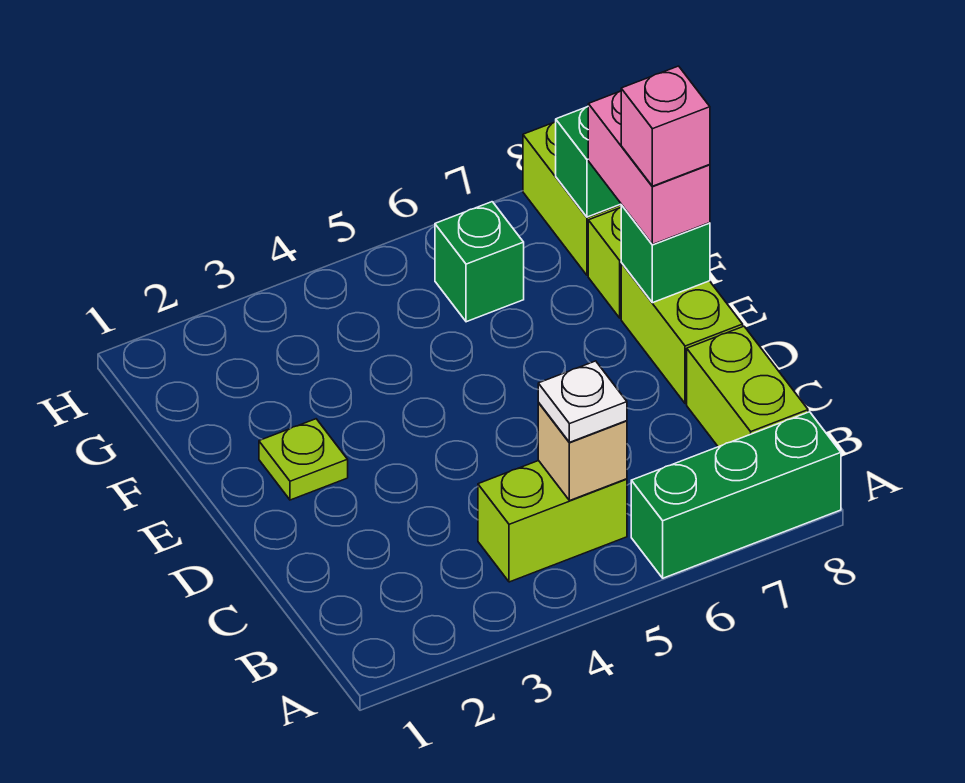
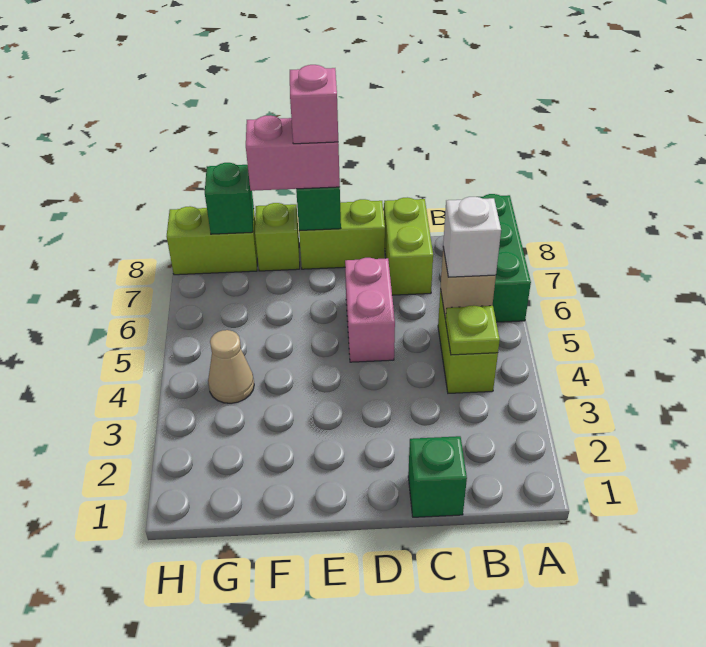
white plate B5 level 3 -> white brick B5 level 3
lime brick B8:C8 level 1 -> lime brick C7:C8 level 1
none -> pink brick D5:D6 level 1
lime plate E2 level 1 -> lime plate B4 level 2
none -> tan cone G4 level 1
green brick G6 level 1 -> green brick C1 level 1

